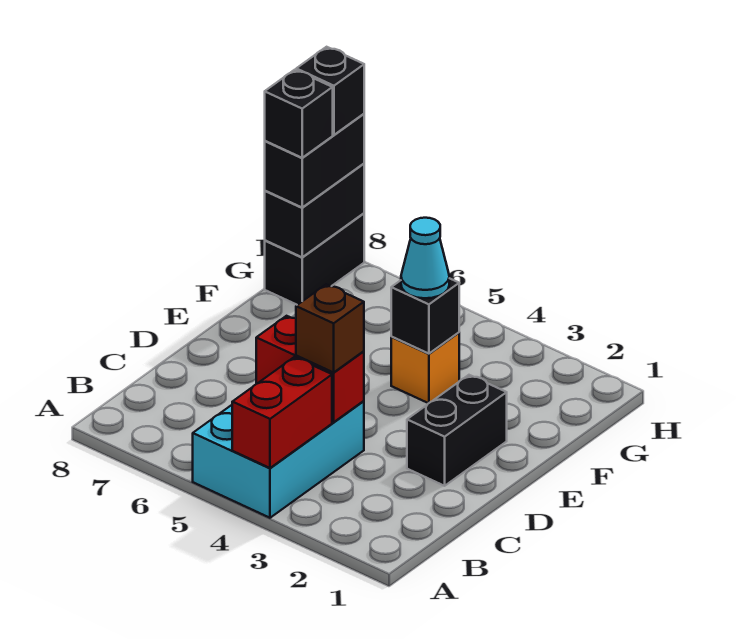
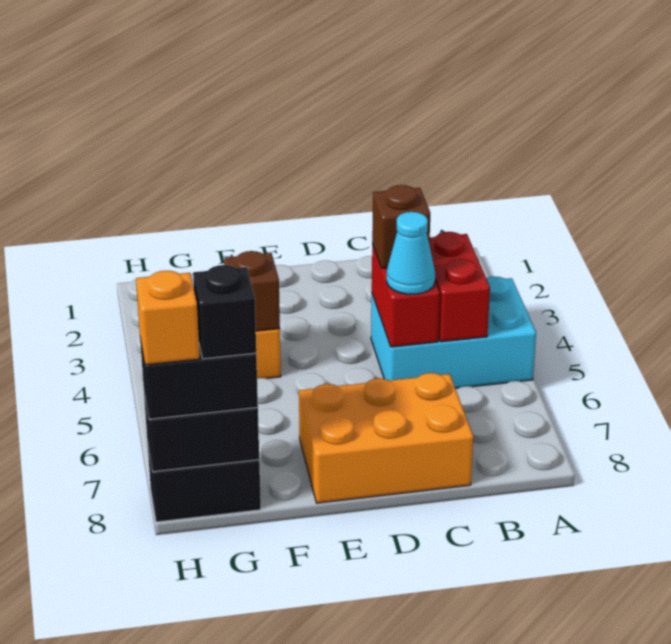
red brick A4:B4 level 2 -> red brick B4:B5 level 2
none -> orange brick C7:E8 level 1
black brick D2:E2 level 1 -> none
black brick F4 level 2 -> brown brick F4 level 2
cyan cone F4 level 3 -> cyan cone C5 level 3
black brick H8 level 4 -> orange brick H8 level 4

